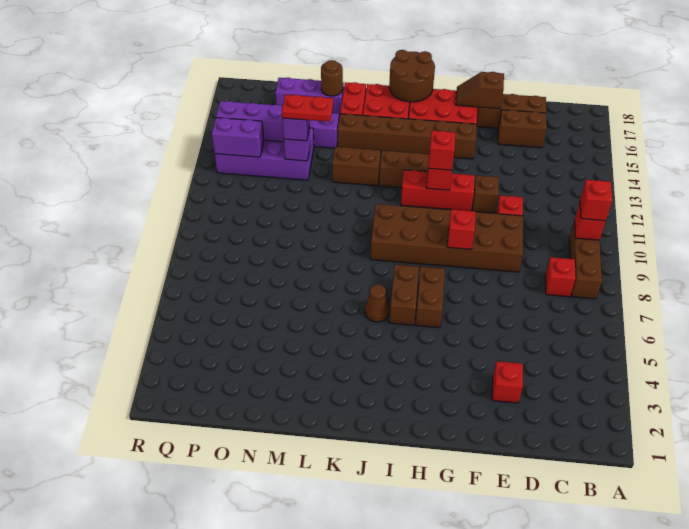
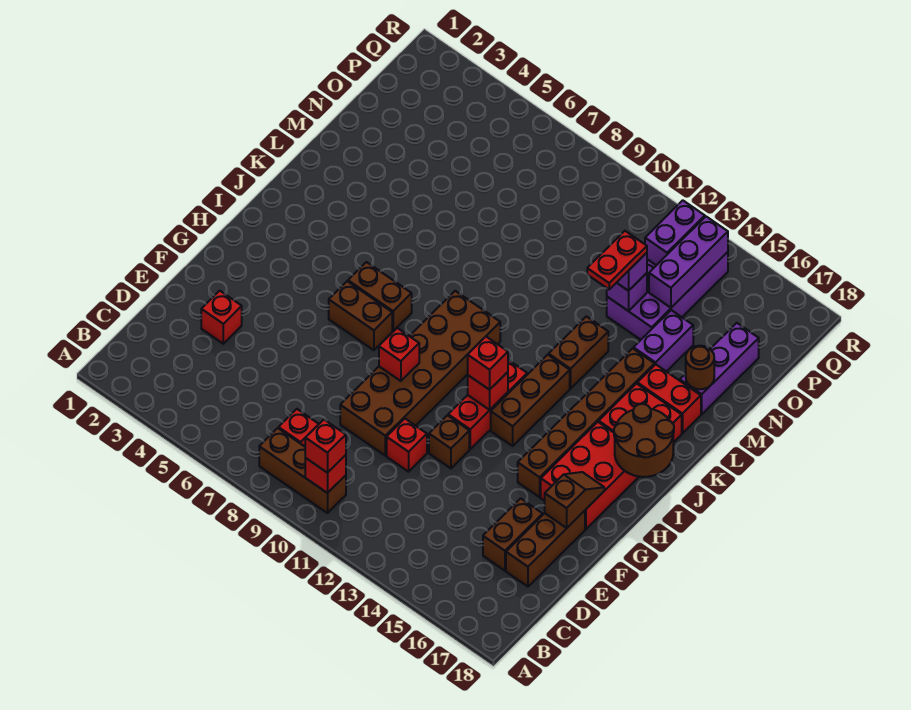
brown cone J6 level 1 -> none

